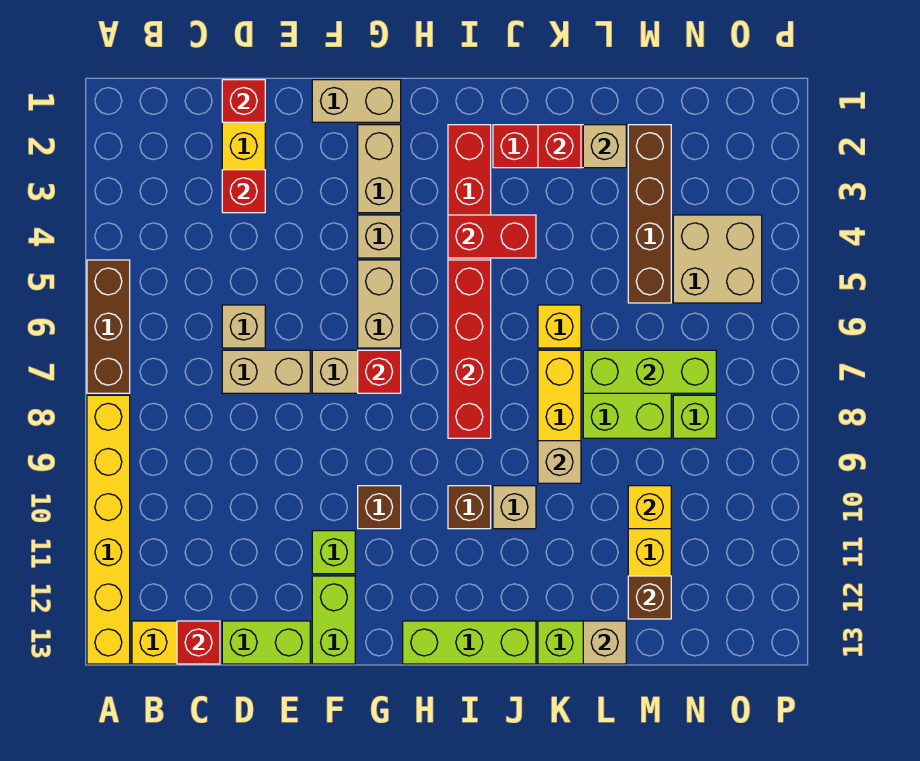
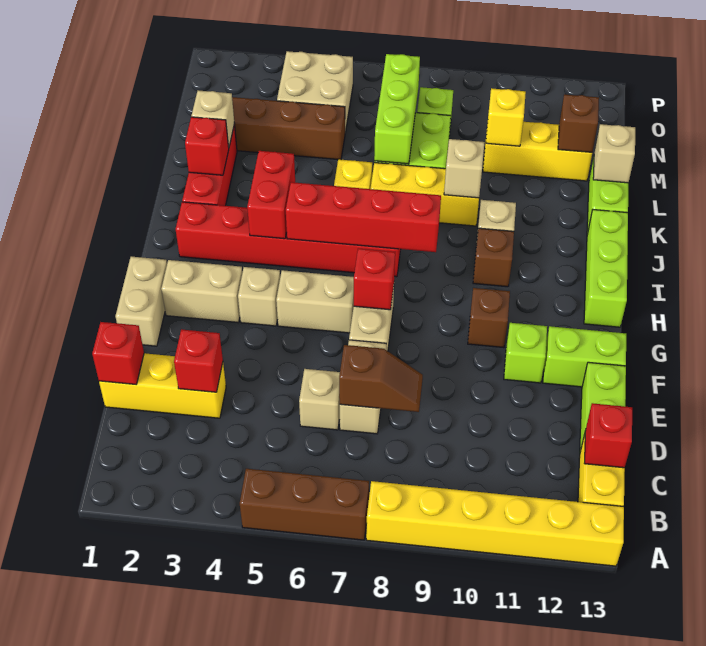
none -> brown slope D7:D8 level 2 top 7

